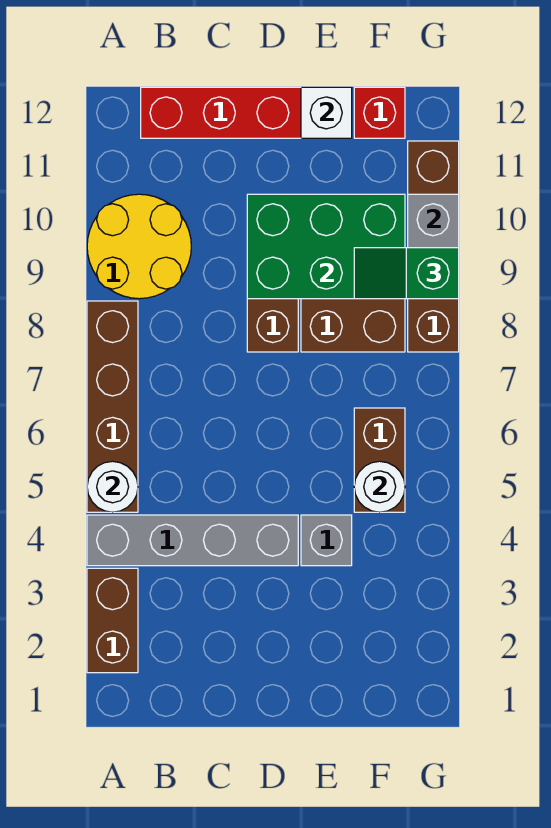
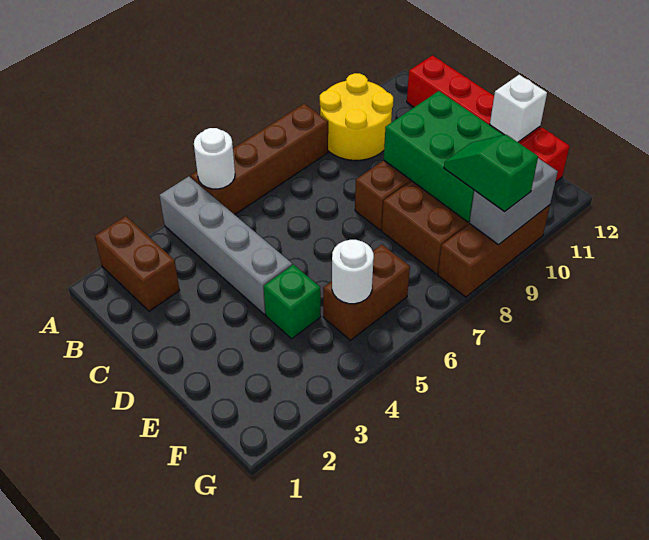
brown brick A2:A3 level 1 -> brown brick A2:B2 level 1
grey brick E4 level 1 -> green brick E4 level 1
brown brick G8:G11 level 1 -> brown brick G8:G10 level 1

